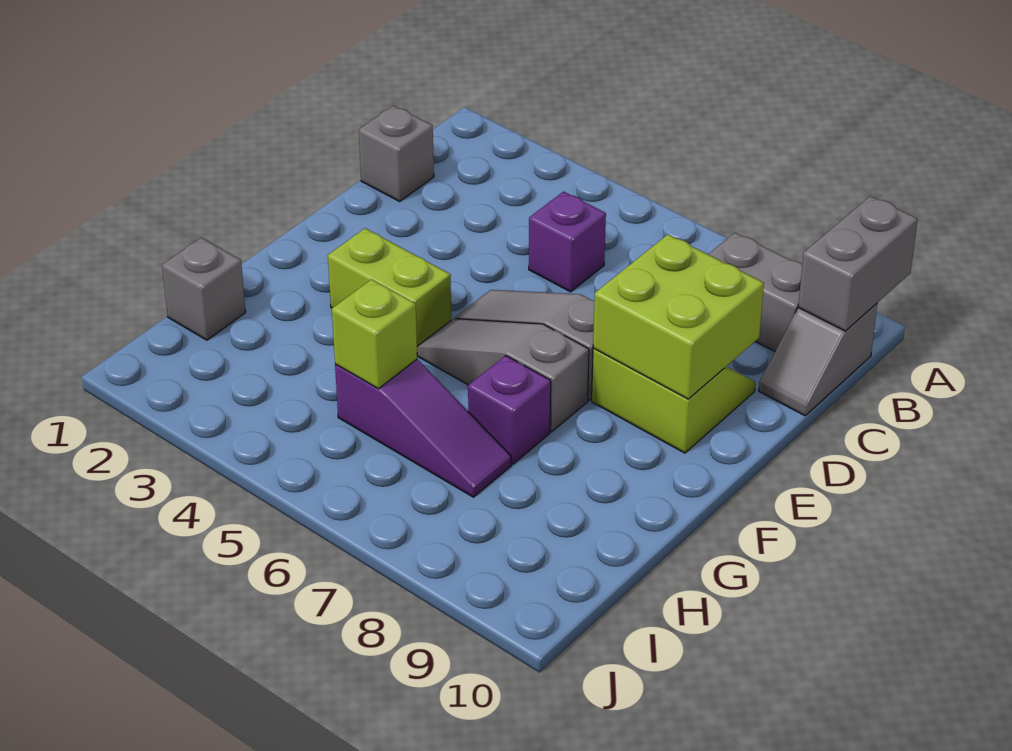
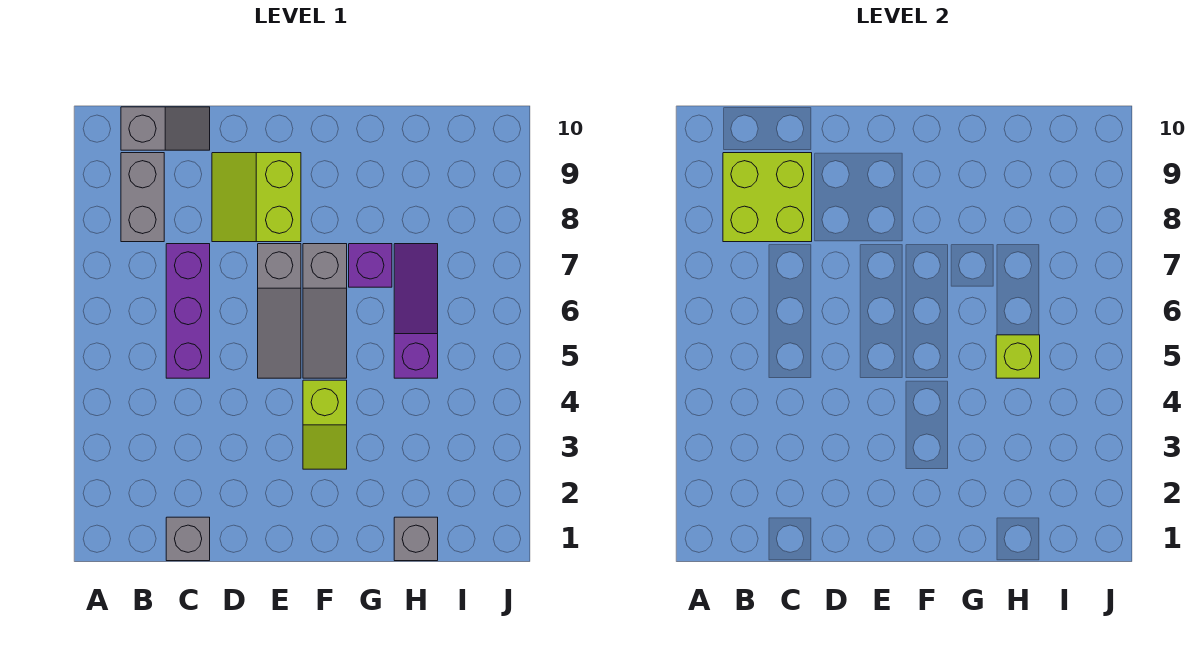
grey brick A10:B10 level 2 -> none
purple brick C5 level 1 -> purple brick C5:C7 level 1
lime brick D8:E9 level 2 -> lime brick B8:C9 level 2
lime brick F3:F4 level 1 -> lime slope F3:F4 level 1 top 4

